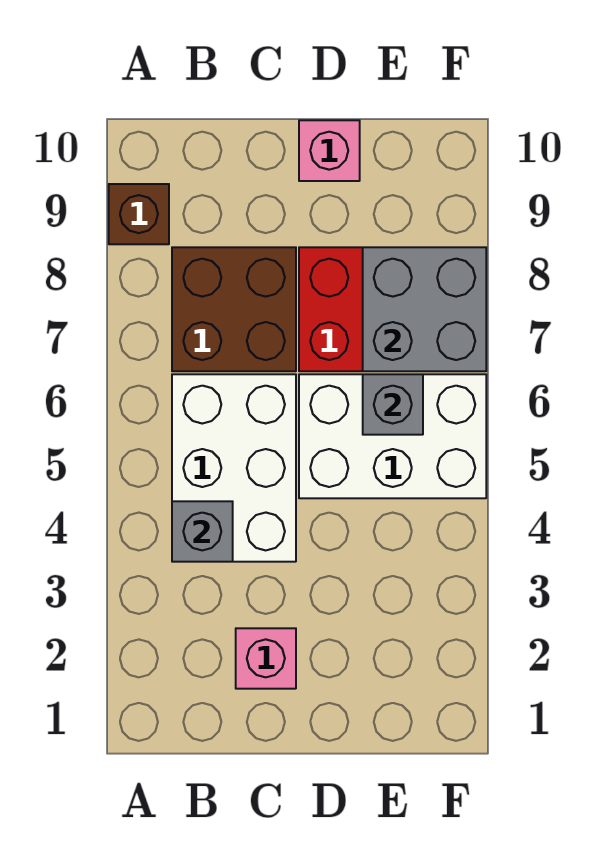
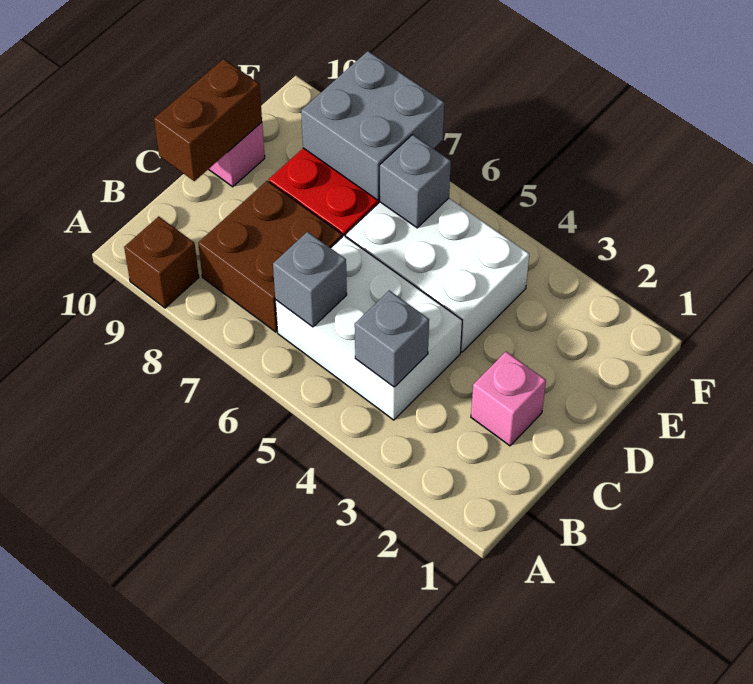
none -> grey brick B6 level 2
none -> brown brick C10:D10 level 2
white brick D5:F6 level 1 -> white brick D4:E6 level 1

